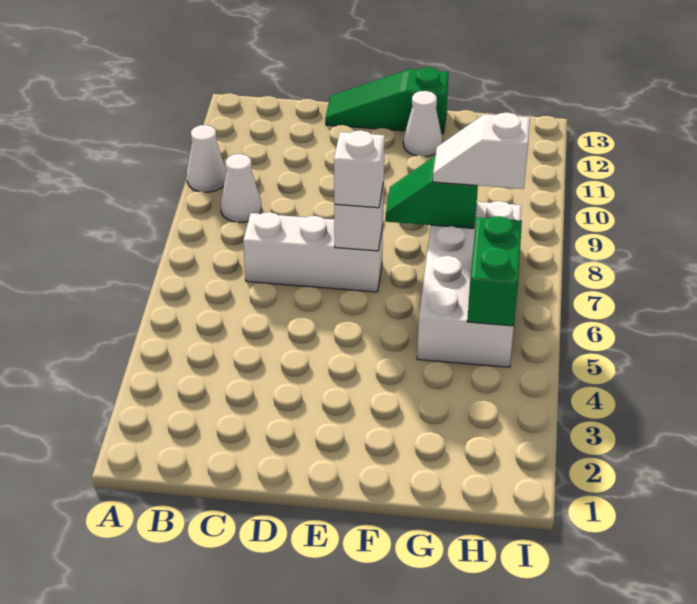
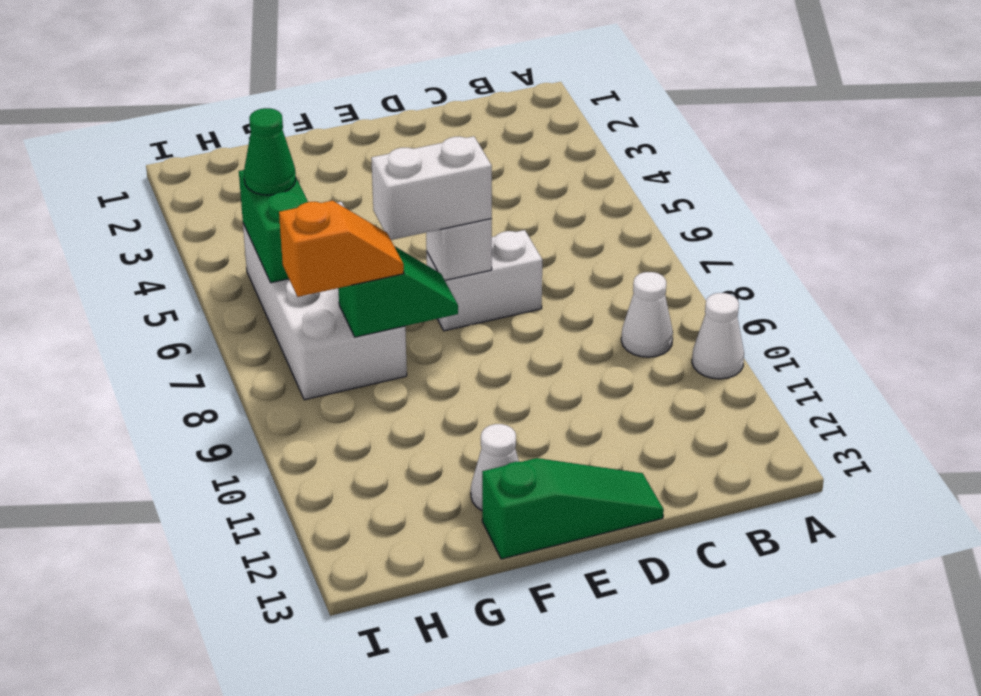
white brick C7:E7 level 1 -> white brick D7:E7 level 1
white brick E7 level 3 -> white brick E7:F7 level 3
white slope G8:H8 level 3 top H -> orange slope G8:H8 level 3 top H
none -> green cone H5 level 3

